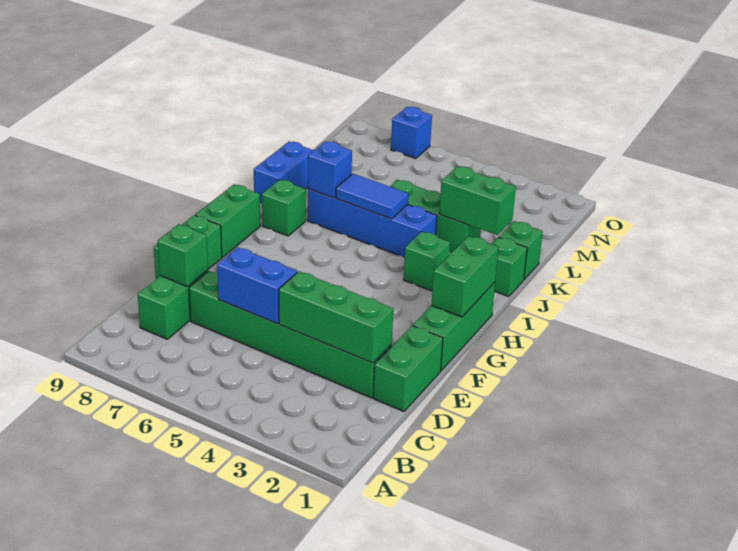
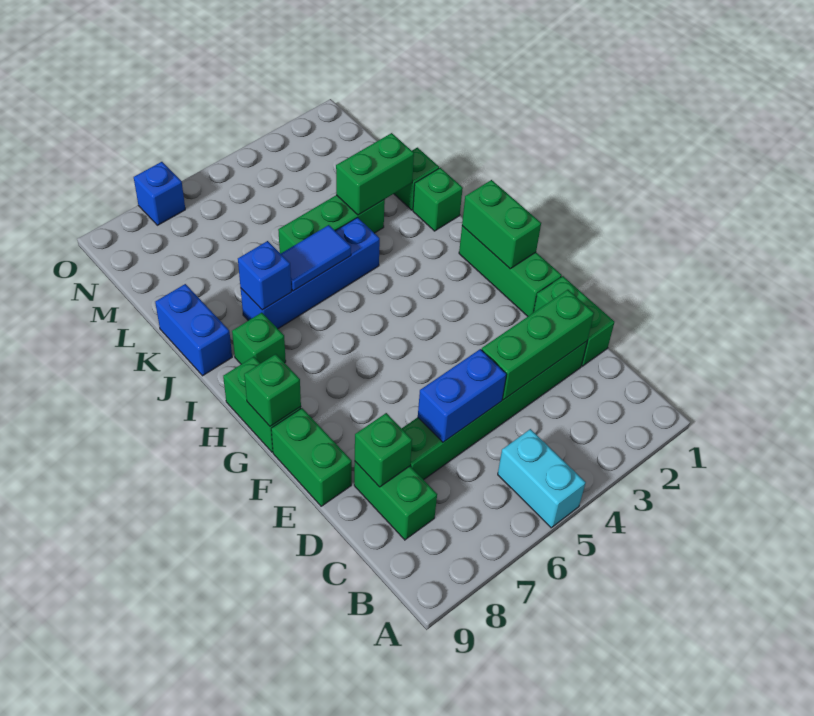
none -> cyan brick A5:B5 level 1
green brick I3 level 1 -> green brick G9 level 2

